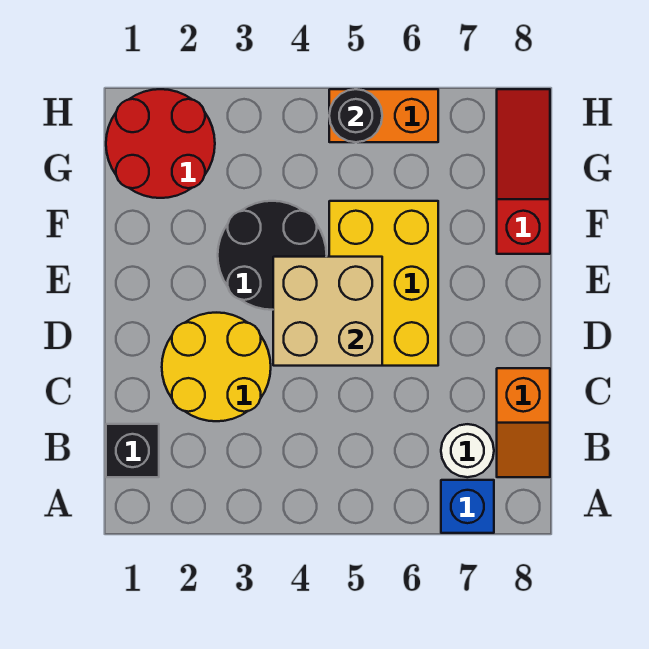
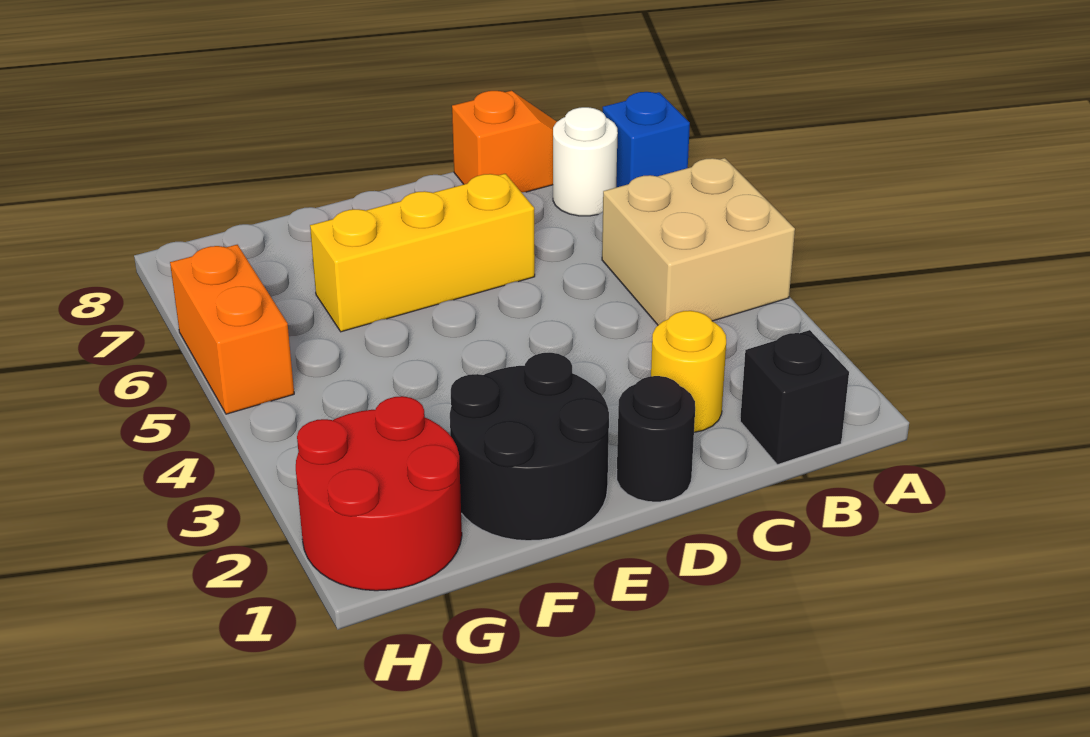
yellow round brick C2:D3 level 1 -> yellow round brick C2 level 1
tan brick D4:E5 level 2 -> tan brick A4:B5 level 1
yellow brick D5:F6 level 1 -> yellow brick D6:F6 level 1
black round brick E3:F4 level 1 -> black round brick E1:F2 level 1
red slope F8:H8 level 1 top F -> none
black round brick H5 level 2 -> black round brick D1 level 1

